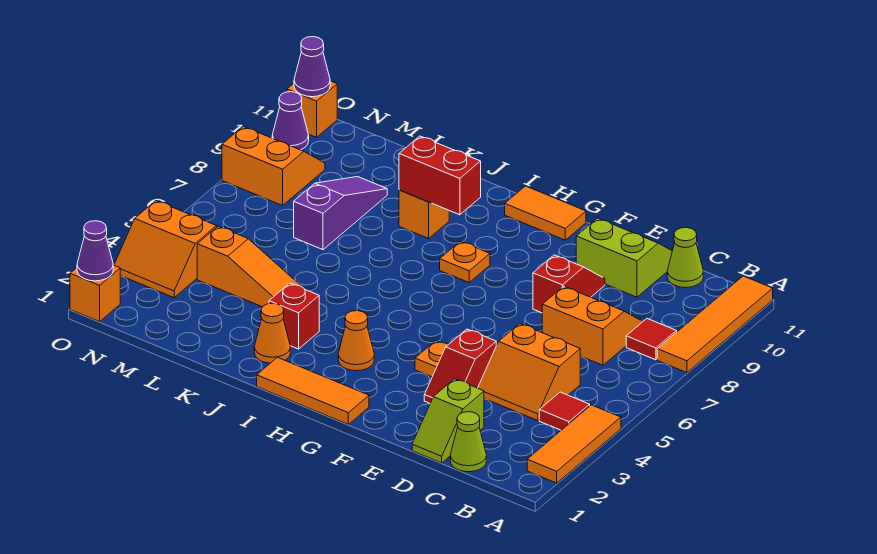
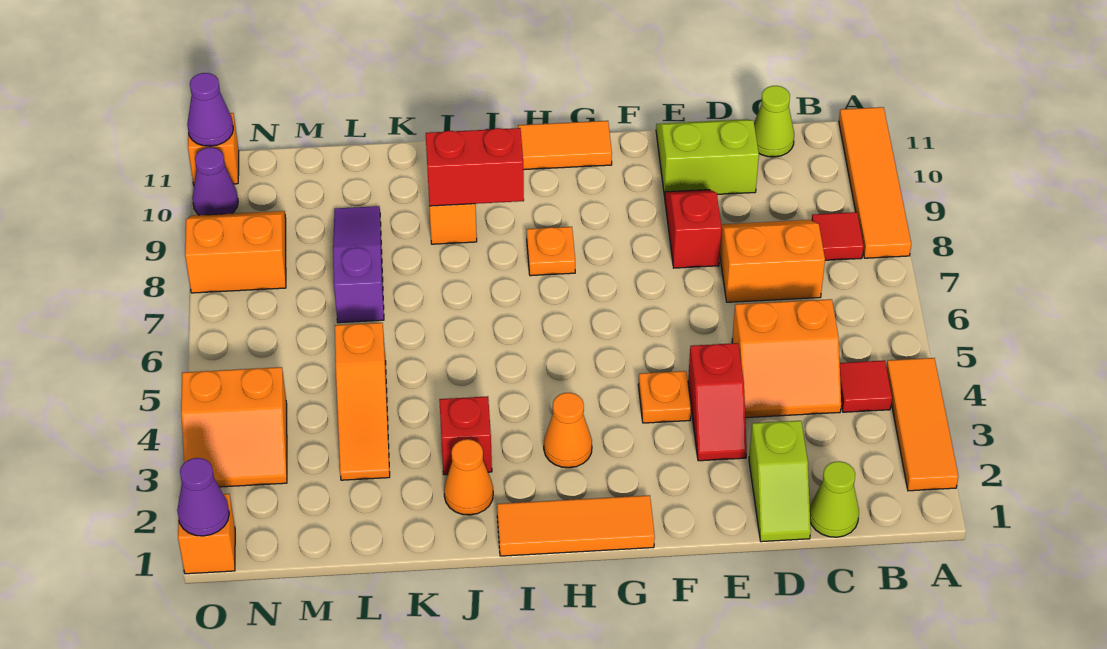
orange slope K4:M4 level 1 top M -> orange slope L3:L5 level 1 top 5

